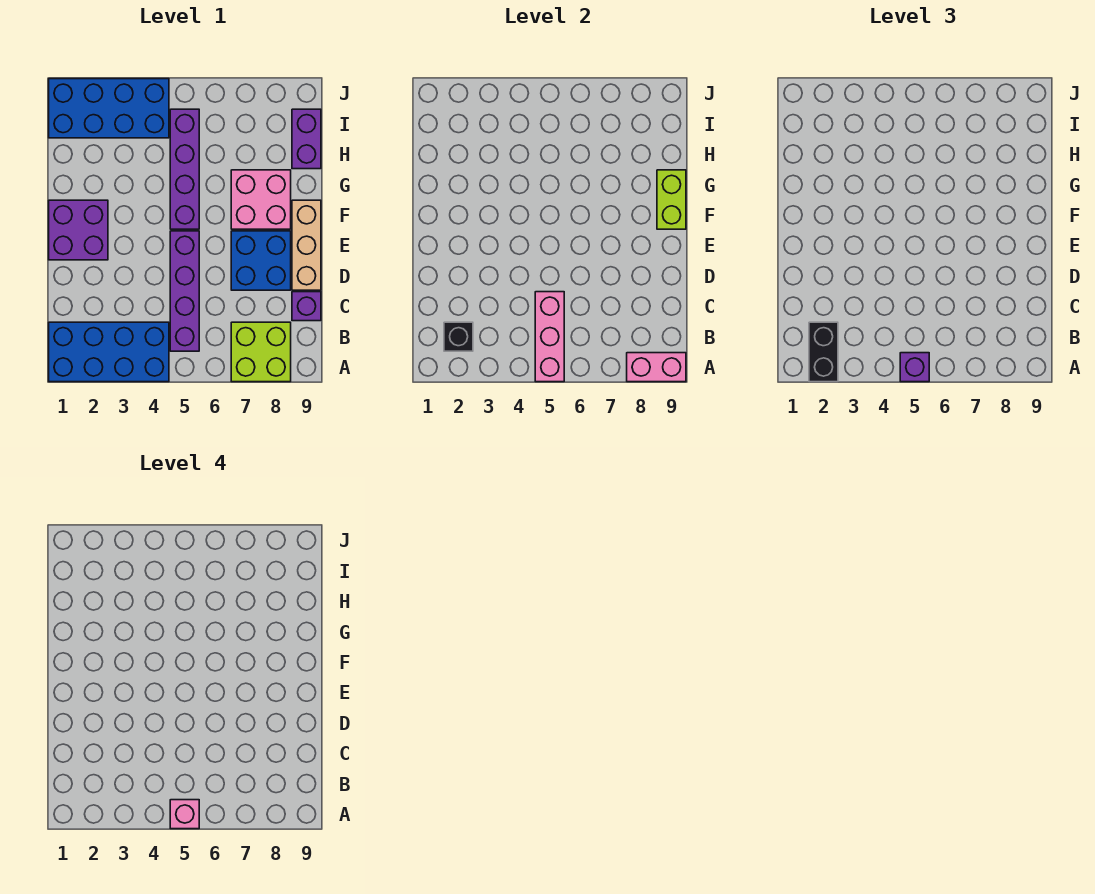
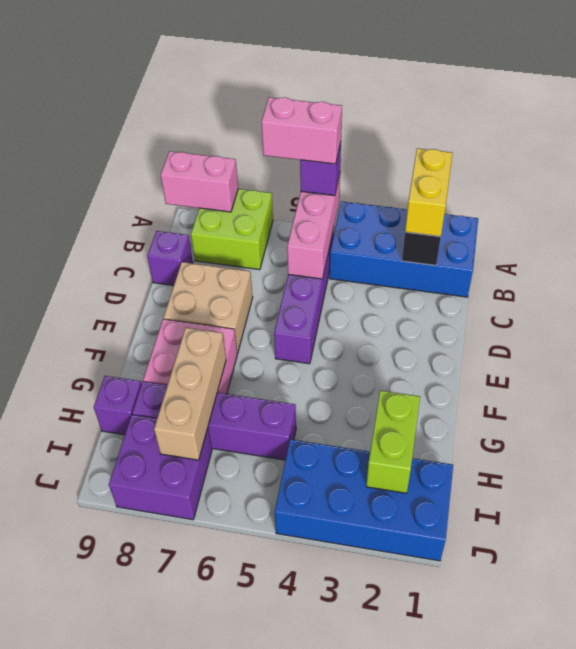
black brick A2:B2 level 3 -> yellow brick A2:B2 level 3
pink brick A5 level 4 -> pink brick A5:A6 level 4
blue brick D7:E8 level 1 -> tan brick D7:E8 level 1
tan brick D9:F9 level 1 -> tan brick G7:I7 level 2
purple brick E1:F2 level 1 -> purple brick I7:J8 level 1
purple brick F5:I5 level 1 -> purple brick H5:H8 level 1
lime brick F9:G9 level 2 -> lime brick H2:I2 level 2
purple brick H9:I9 level 1 -> purple brick H9 level 1

